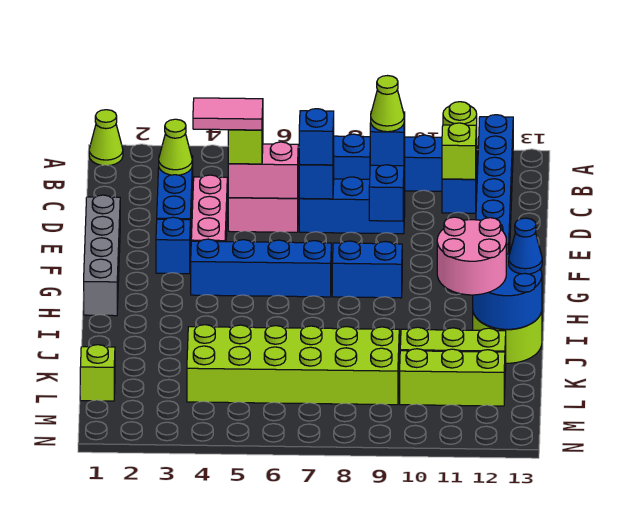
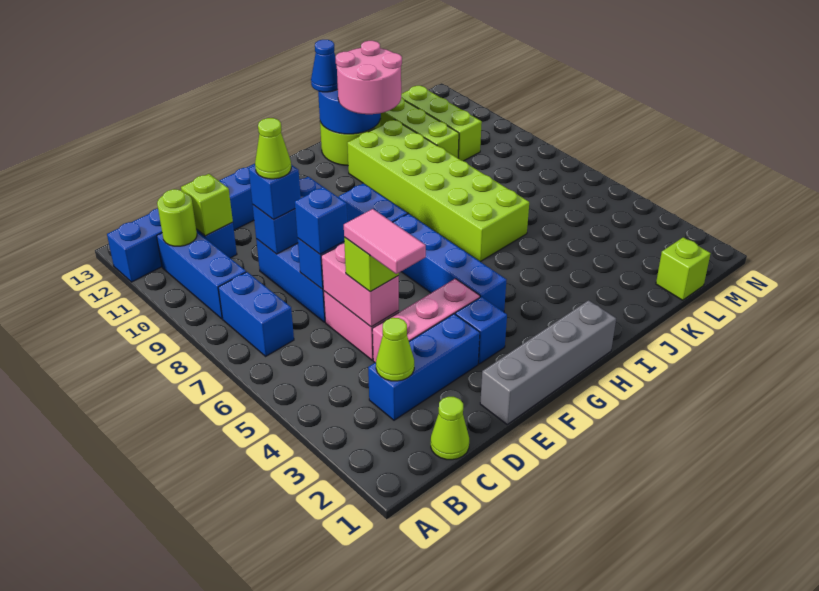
lime cone A1 level 1 -> lime cone C1 level 1
lime brick K4:L9 level 1 -> lime brick I6:J11 level 1

